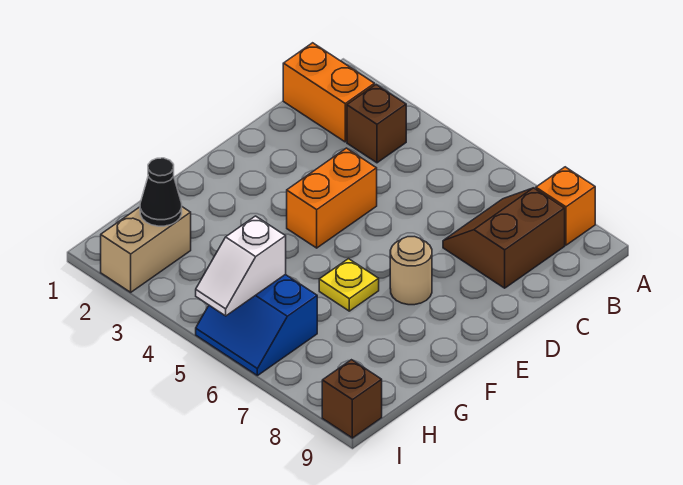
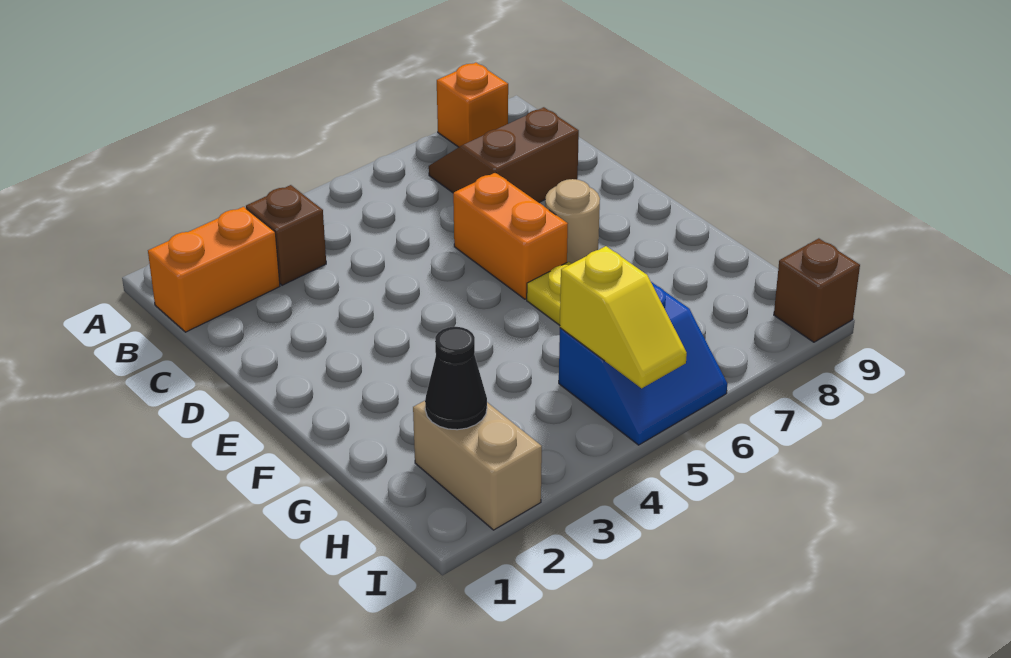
brown slope B7:C8 level 1 top 8 -> brown slope B7:C8 level 1 top C
orange brick D4:E4 level 1 -> orange brick D6:E6 level 1
white slope H5:I5 level 2 top H -> yellow slope H5:I5 level 2 top H

